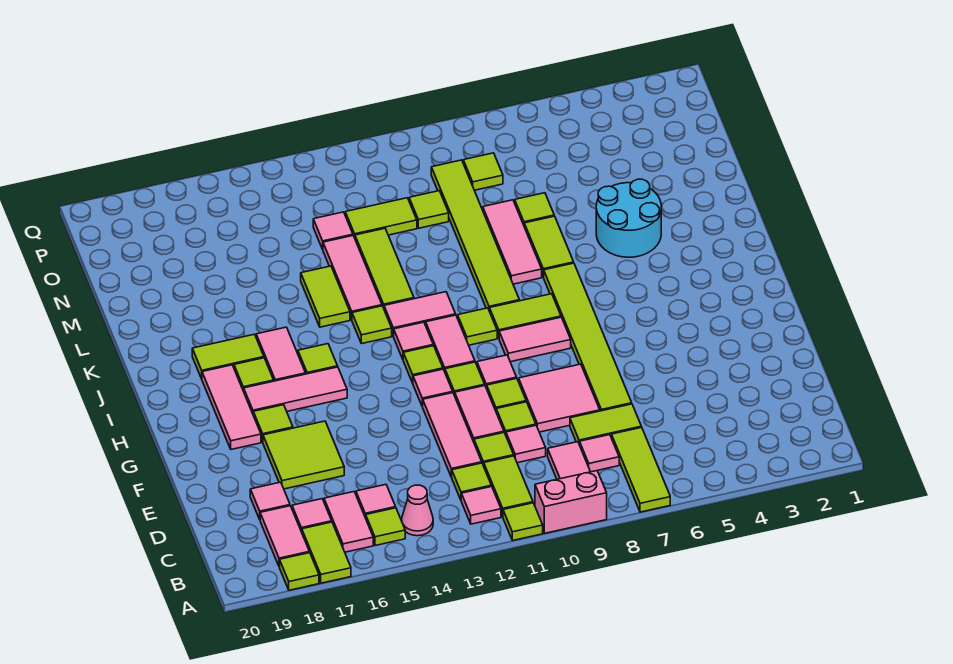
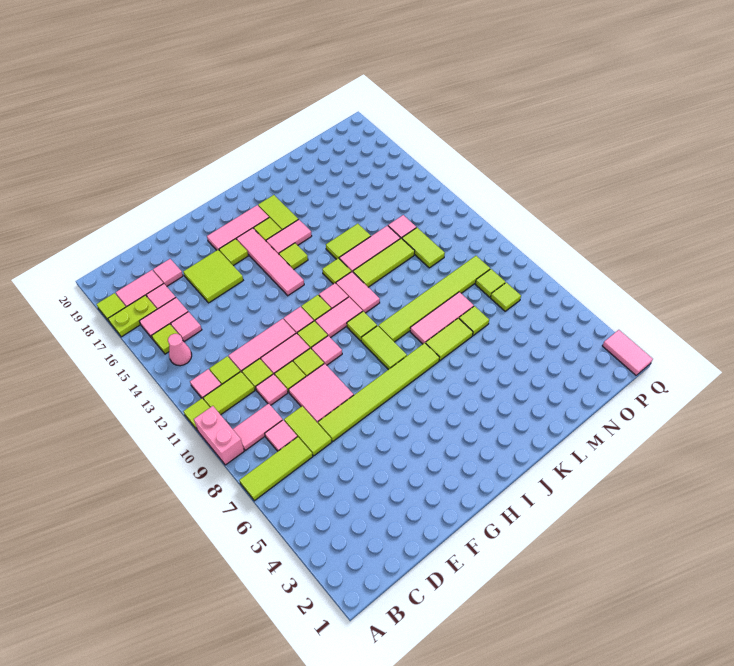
lime tile A17:B17 level 1 -> lime plate A17:B17 level 1
pink tile H8:H9 level 1 -> pink tile Q1:Q2 level 1
pink tile H15:H17 level 1 -> pink tile H14:H17 level 1
cyan round brick K4:L5 level 1 -> none
lime tile N10 level 1 -> lime tile O7 level 1

